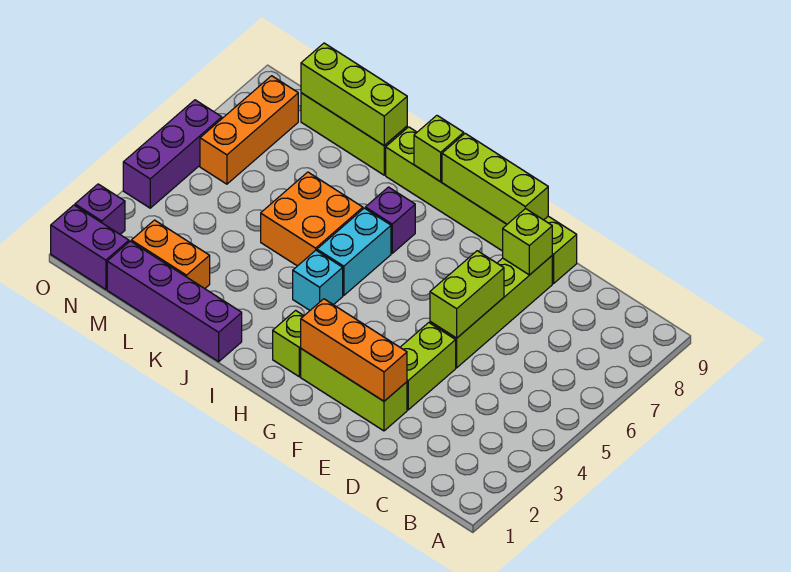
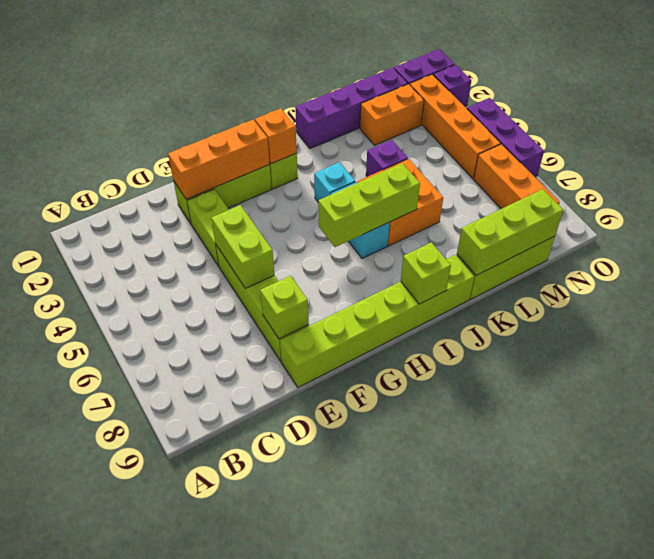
lime brick F9:H9 level 2 -> lime brick H6:J6 level 2
none -> orange brick H2 level 2
purple brick I7 level 1 -> purple brick K4 level 1
none -> orange brick N2:N5 level 1

